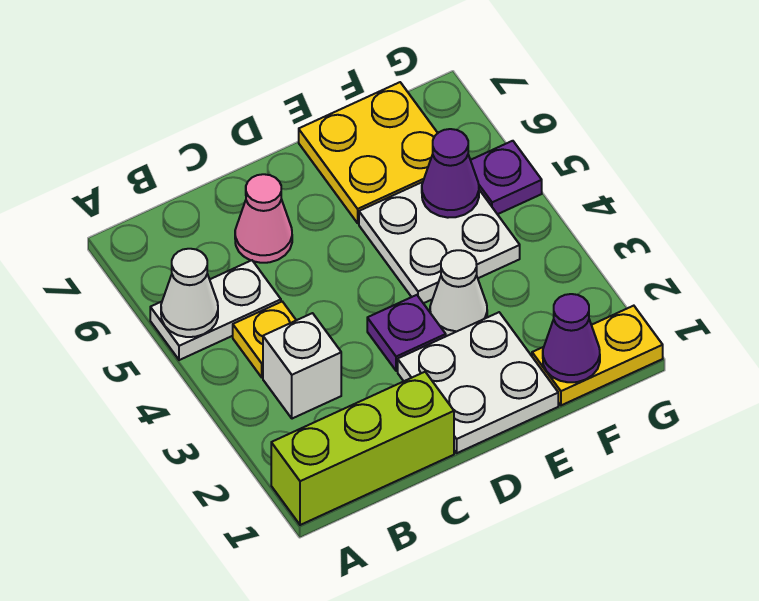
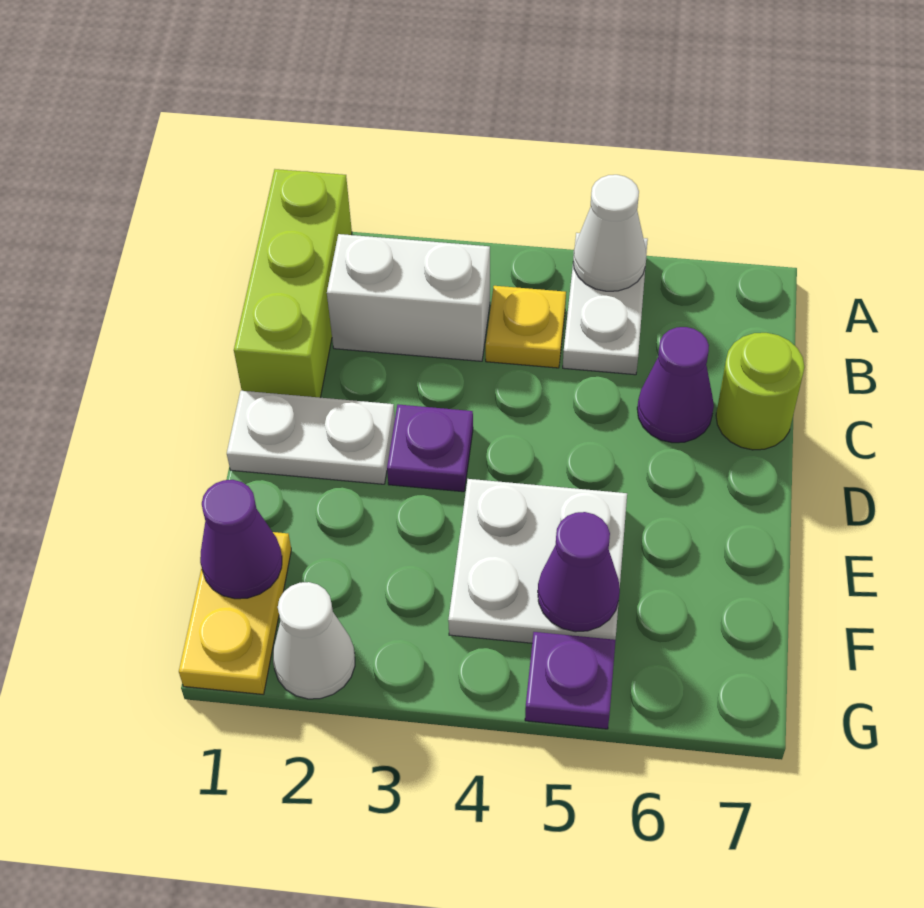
white brick B3 level 1 -> white brick B2:B3 level 1
pink cone C6 level 1 -> purple cone C6 level 1
none -> lime round brick C7 level 1
white plate D1:E2 level 1 -> white plate D1:D2 level 1
white cone E3 level 1 -> white cone G2 level 1
yellow plate E6:F7 level 1 -> none

